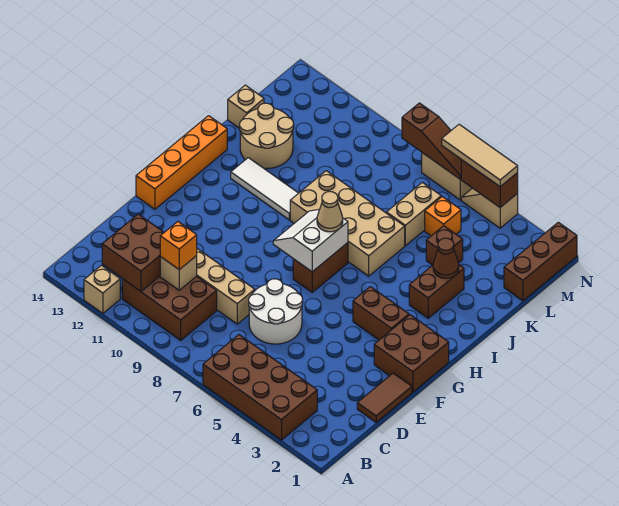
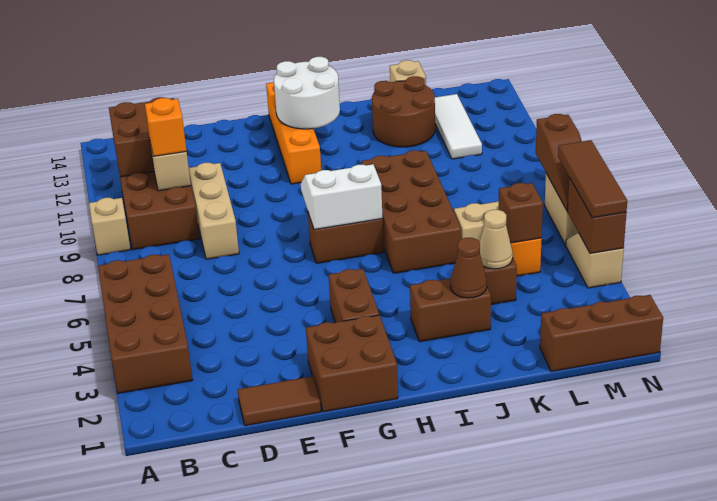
tan brick A12 level 1 -> tan brick A9 level 1
white round brick D6:E7 level 1 -> white round brick G12:H13 level 2
orange brick F14:I14 level 1 -> orange brick G11:G14 level 1
tan cone H7 level 3 -> tan cone K4 level 2
tan brick I6:J9 level 1 -> brown brick I6:J9 level 1
white tile I10:I12 level 1 -> white tile L11:L13 level 1
tan round brick J12:K13 level 1 -> brown round brick J12:K13 level 1
none -> brown brick L5 level 2
tan tile N4:N6 level 3 -> brown tile N4:N6 level 3

